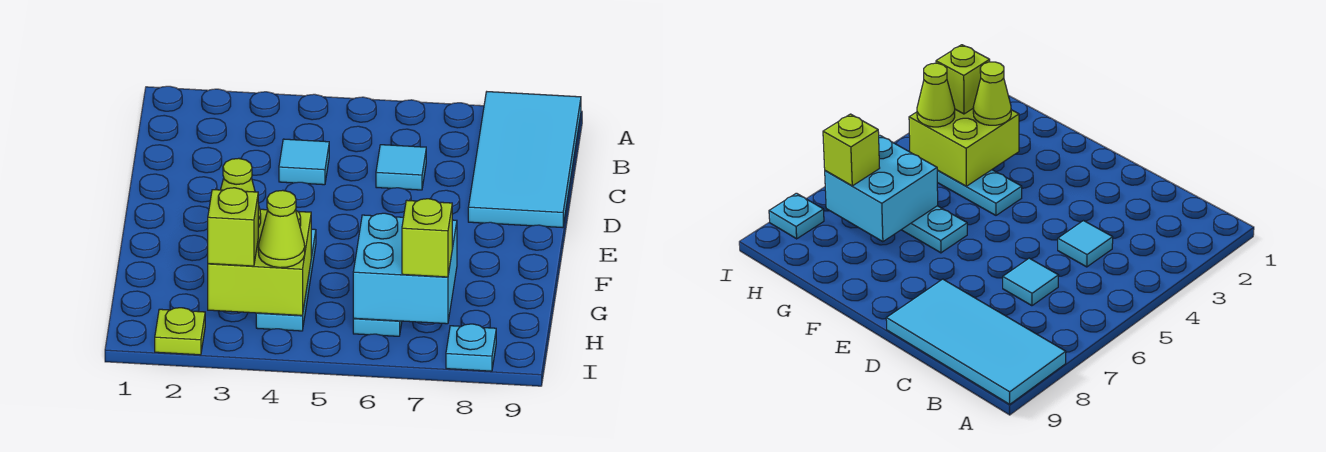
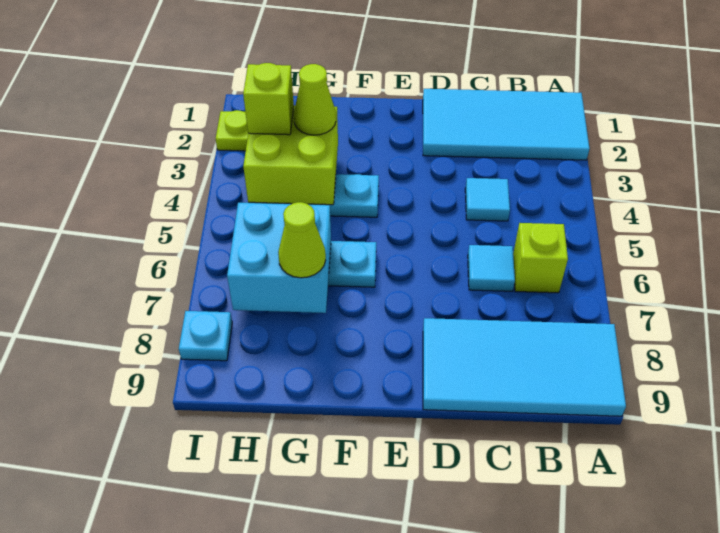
none -> cyan tile A1:D2 level 1
lime cone H4 level 3 -> lime cone G7 level 3
lime brick H7 level 3 -> lime brick B6 level 1

